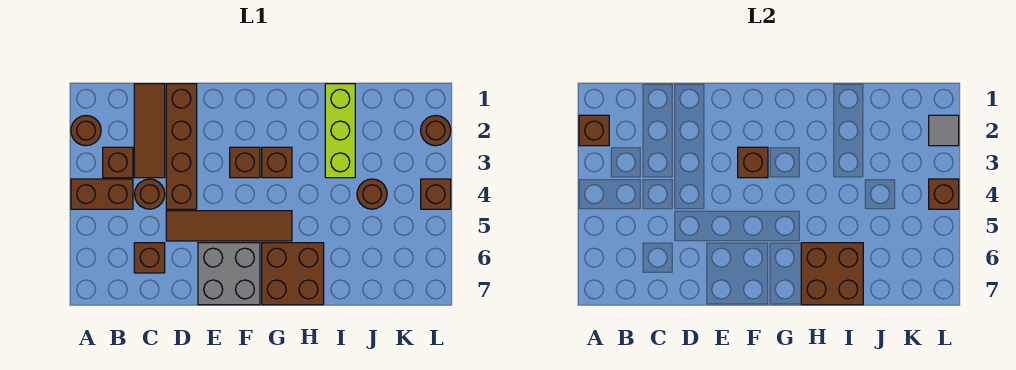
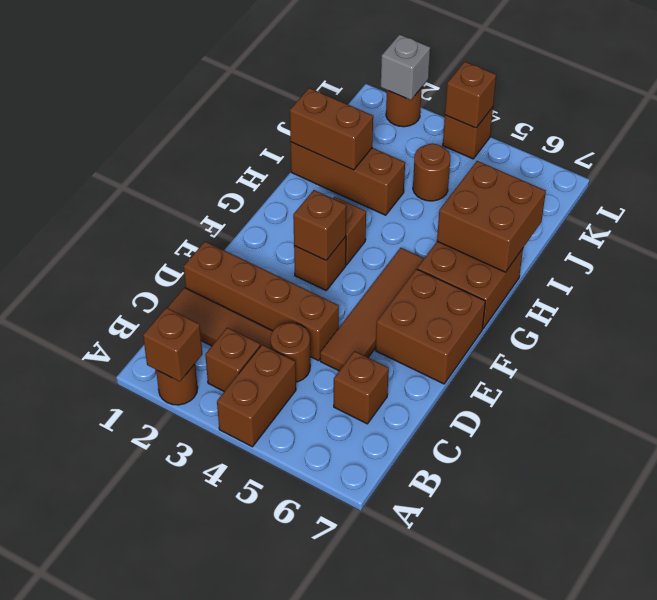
grey brick E6:F7 level 1 -> brown brick E6:F7 level 1
lime brick I1:I3 level 1 -> brown brick I1:I3 level 1
none -> brown brick I1:I2 level 2
grey tile L2 level 2 -> grey brick L2 level 2

